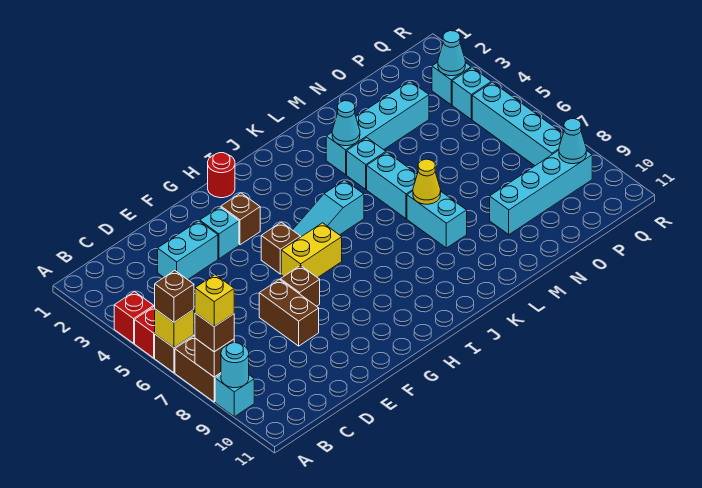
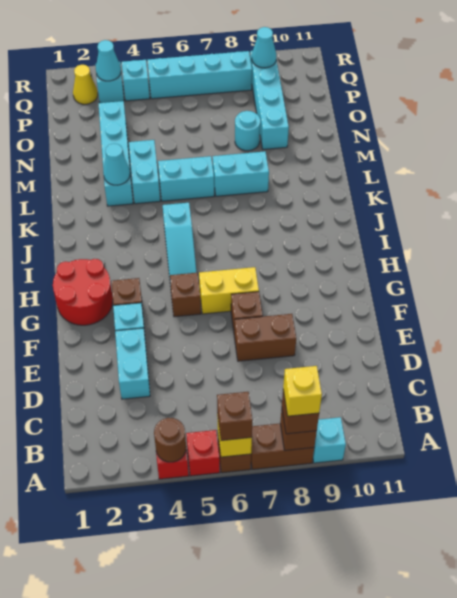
none -> brown round brick A4 level 2
cyan round brick A9 level 2 -> cyan round brick N8 level 1
yellow brick G6:H6 level 1 -> yellow brick G6:G7 level 1
red round brick H1 level 1 -> red round brick G1:H2 level 1
cyan brick L4 level 1 -> cyan brick L4:M4 level 1
yellow cone L7 level 2 -> yellow cone Q2 level 1

